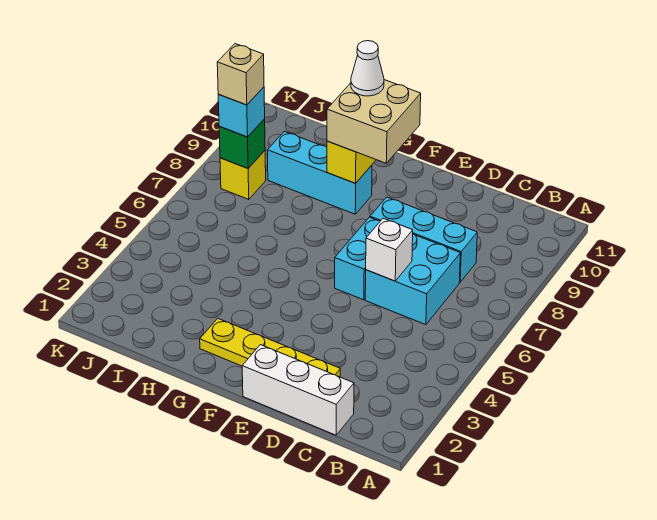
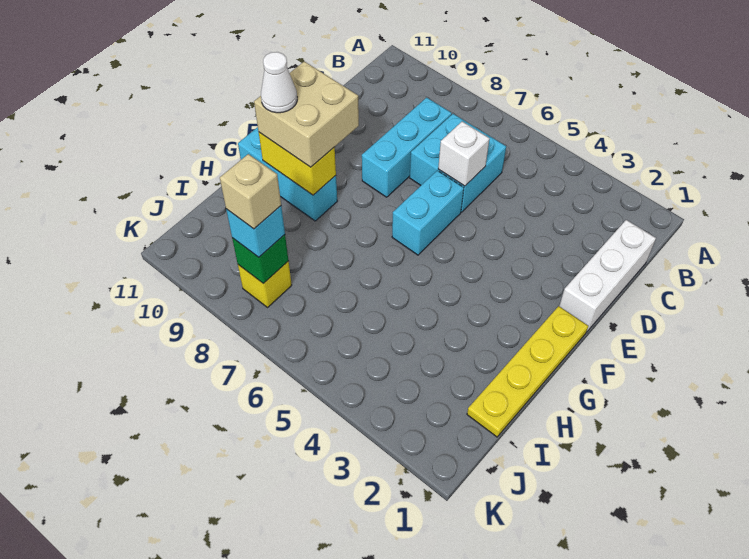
yellow plate D2:G2 level 1 -> yellow plate F1:I1 level 1
cyan brick E6:E7 level 1 -> cyan brick E6:F6 level 1
cyan brick G9:I9 level 1 -> cyan brick G9:G11 level 1

